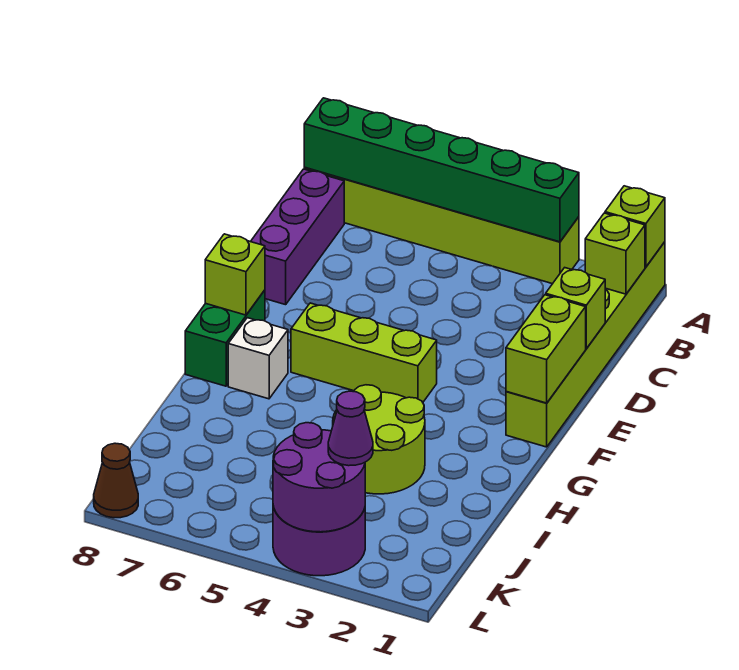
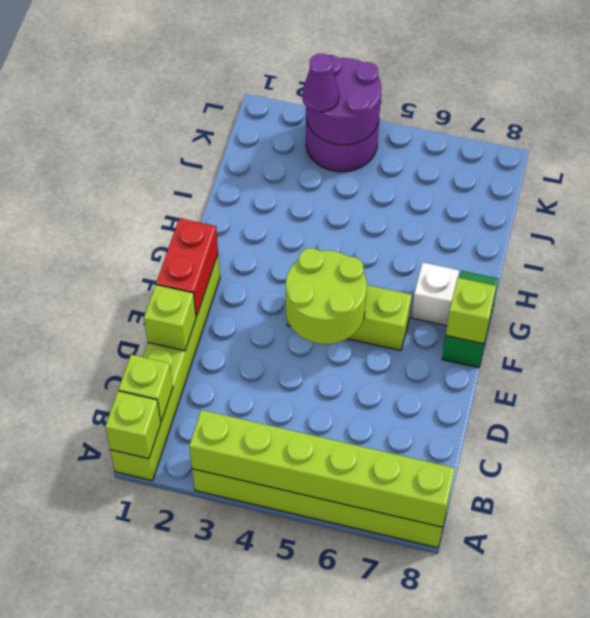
green brick A3:A8 level 2 -> lime brick A3:A8 level 2
purple brick B8:D8 level 1 -> none
lime brick E1:F1 level 2 -> red brick E1:F1 level 2
lime round brick H3:I4 level 1 -> lime round brick E4:F5 level 2
brown cone L8 level 1 -> none

